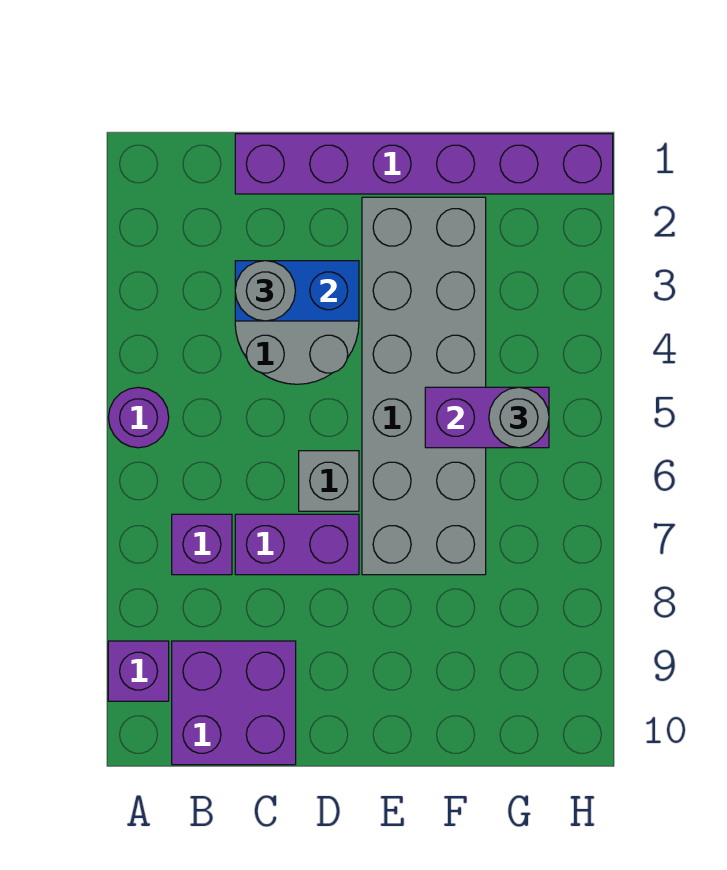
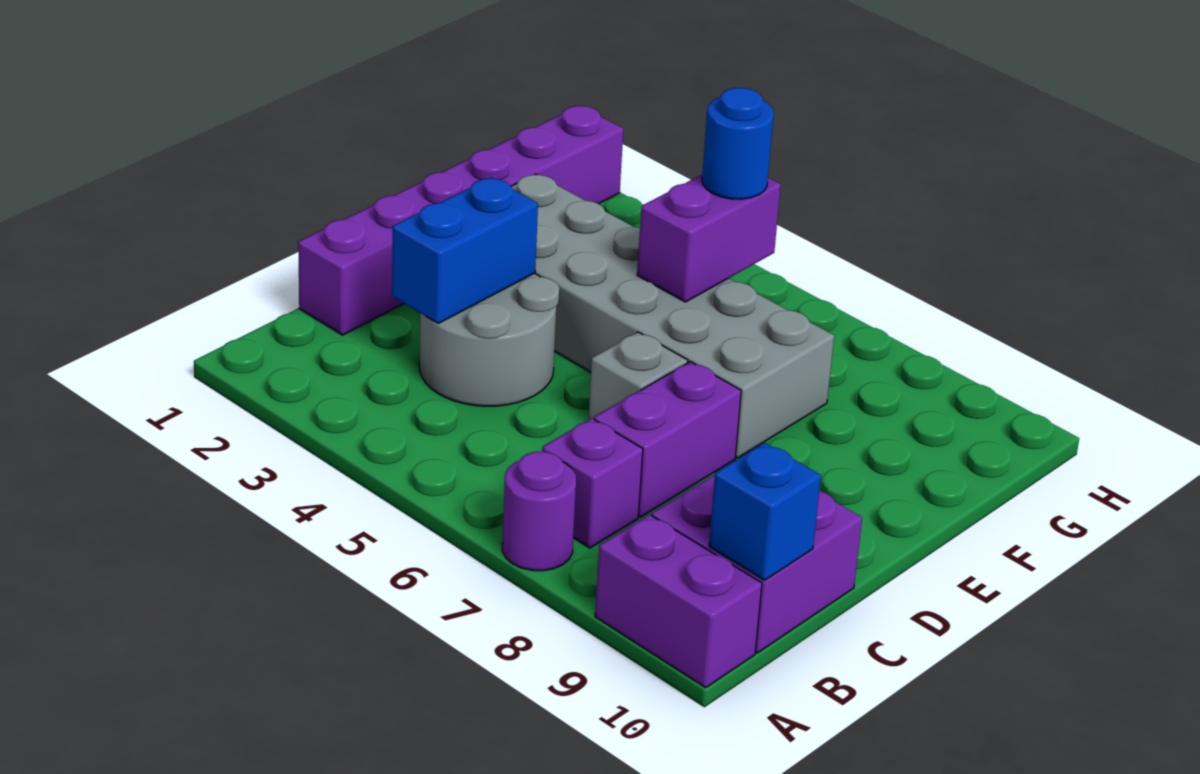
purple round brick A5 level 1 -> purple round brick A7 level 1
purple brick A9 level 1 -> purple brick A9:A10 level 1
none -> blue brick B10 level 2
grey round brick C3 level 3 -> none
grey round brick G5 level 3 -> blue round brick G5 level 3

